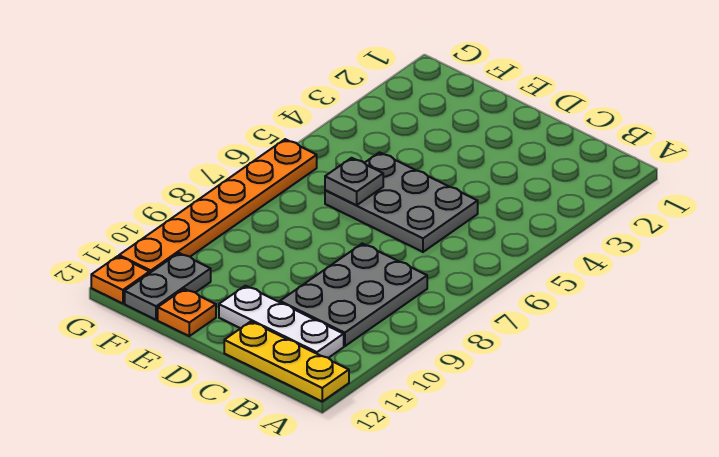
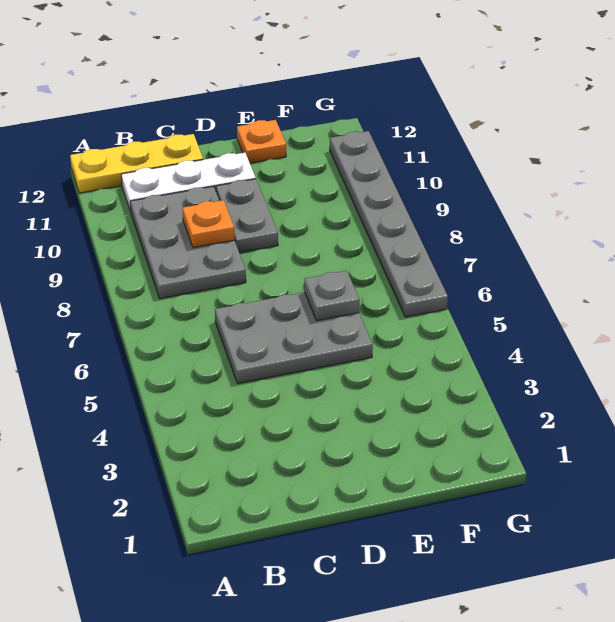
grey plate F11:F12 level 1 -> grey plate D9:D10 level 1
orange plate G6:G11 level 1 -> grey plate G6:G11 level 1
orange plate G12 level 1 -> orange plate C9 level 2

